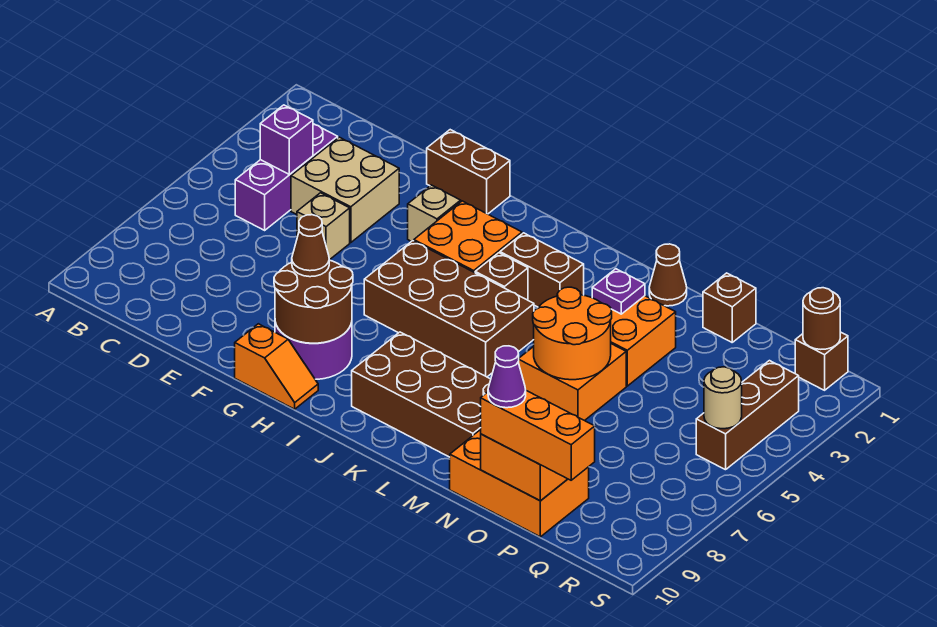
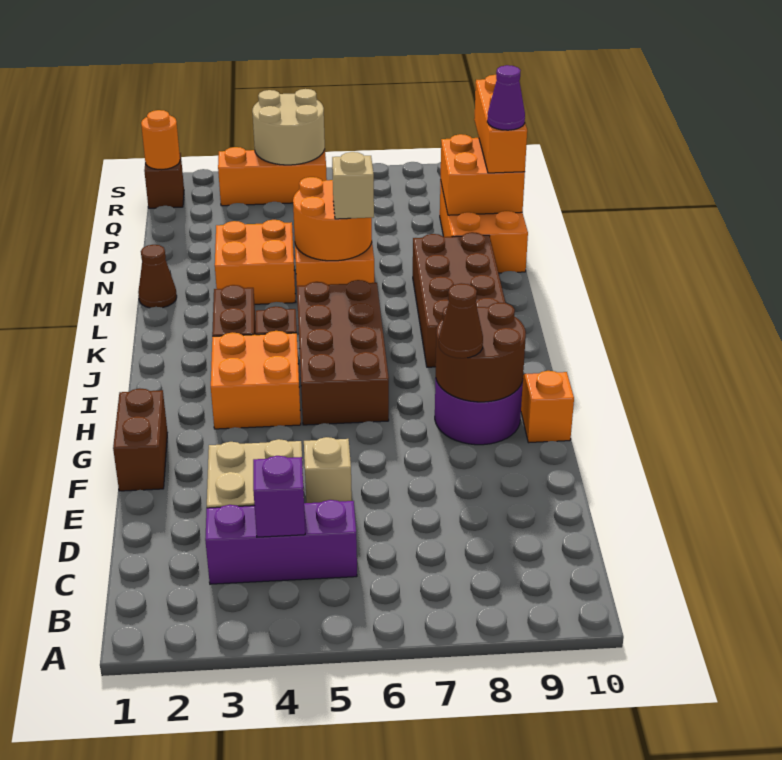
tan brick G3 level 1 -> tan brick M6 level 3
purple plate M3 level 2 -> none
brown brick O1 level 1 -> none
brown round brick R1 level 2 -> orange round brick R1 level 2
brown brick R3:R5 level 1 -> orange brick R3:R5 level 1
tan round brick R5 level 2 -> tan round brick R4:S5 level 2

